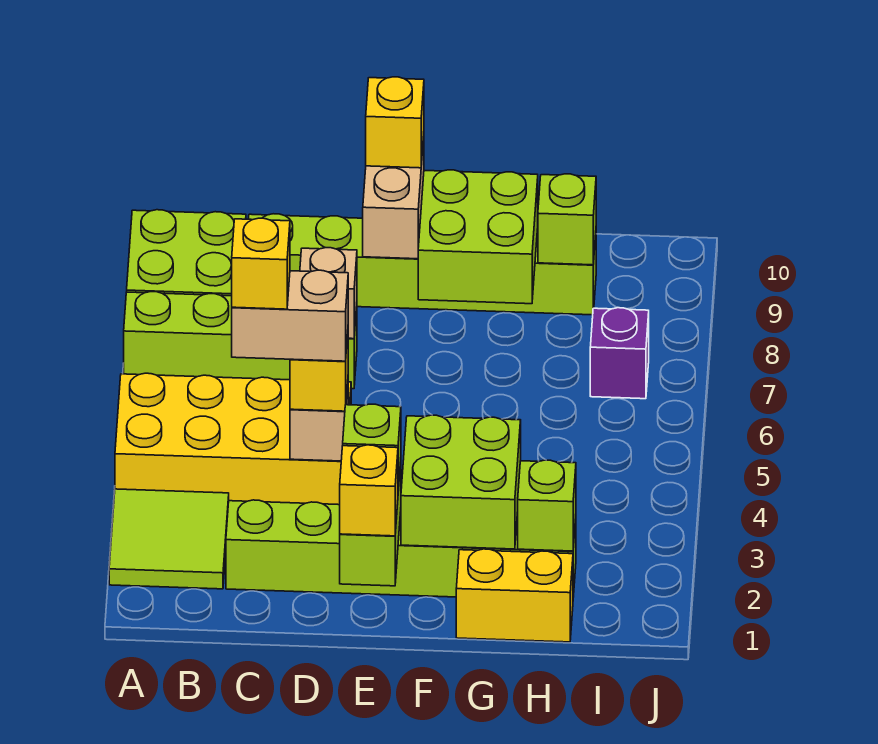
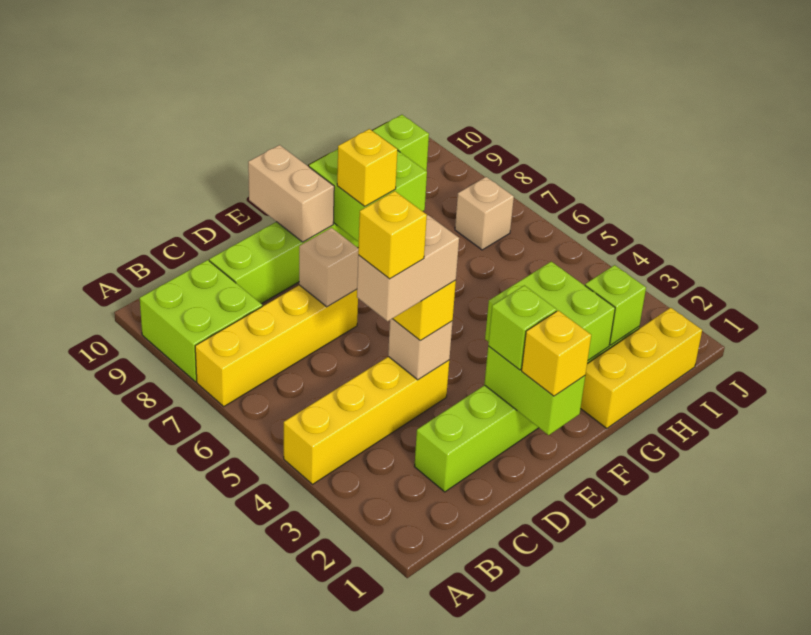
lime tile A2:B3 level 1 -> none
yellow brick A4:D5 level 1 -> yellow brick A4:D4 level 1
lime brick A7:D7 level 1 -> yellow brick A7:D7 level 1
yellow brick E10 level 3 -> yellow brick F8 level 3
yellow brick G1:H1 level 1 -> yellow brick G1:I1 level 1
purple brick I7 level 1 -> tan brick I7 level 1

